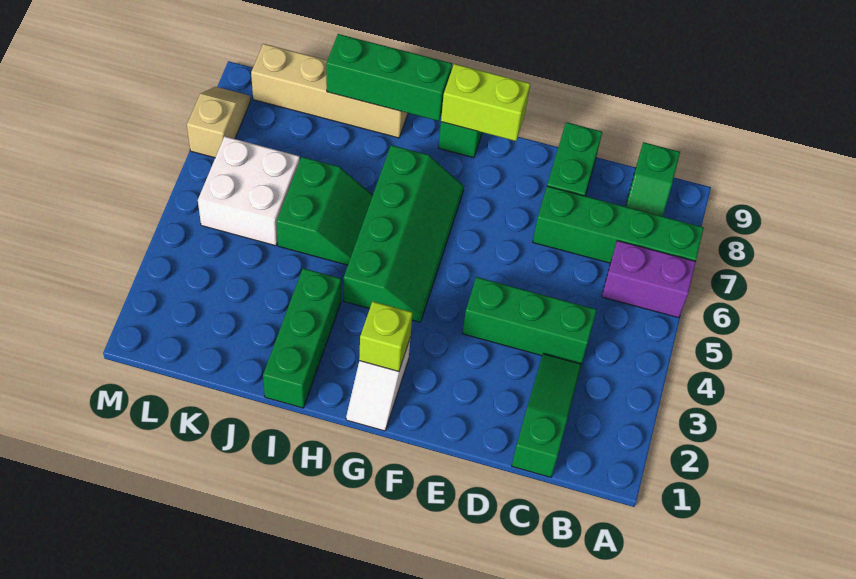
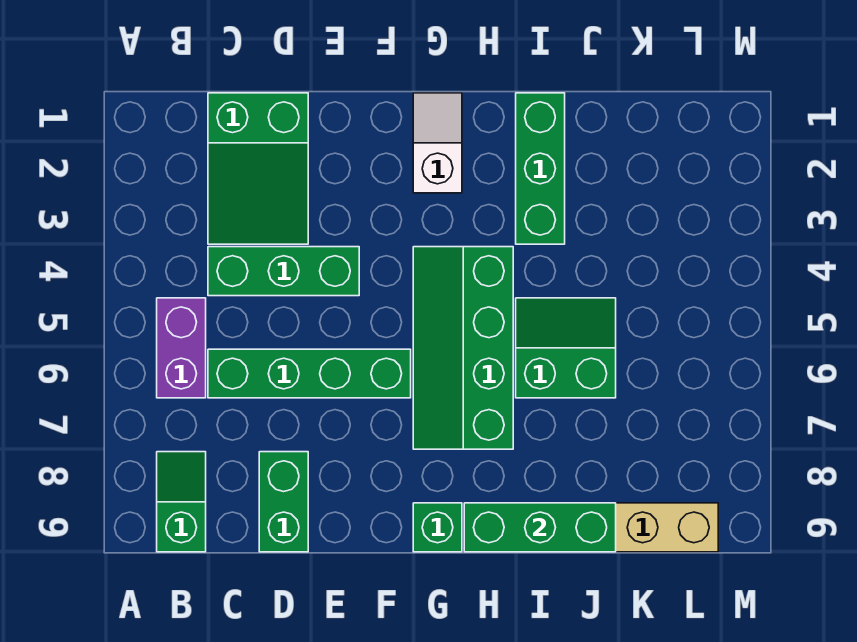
purple brick A6:B6 level 1 -> purple brick B5:B6 level 1
green brick A7:D7 level 1 -> green brick C6:F6 level 1
green slope C1:C3 level 1 top 1 -> green slope C1:D3 level 1 top 1
lime brick F9:G9 level 2 -> none
lime brick G2 level 2 -> none
green slope I5:J6 level 1 top J -> green slope I5:J6 level 1 top 6
white brick K5:L6 level 1 -> none
tan slope M7:M8 level 1 top 7 -> none

